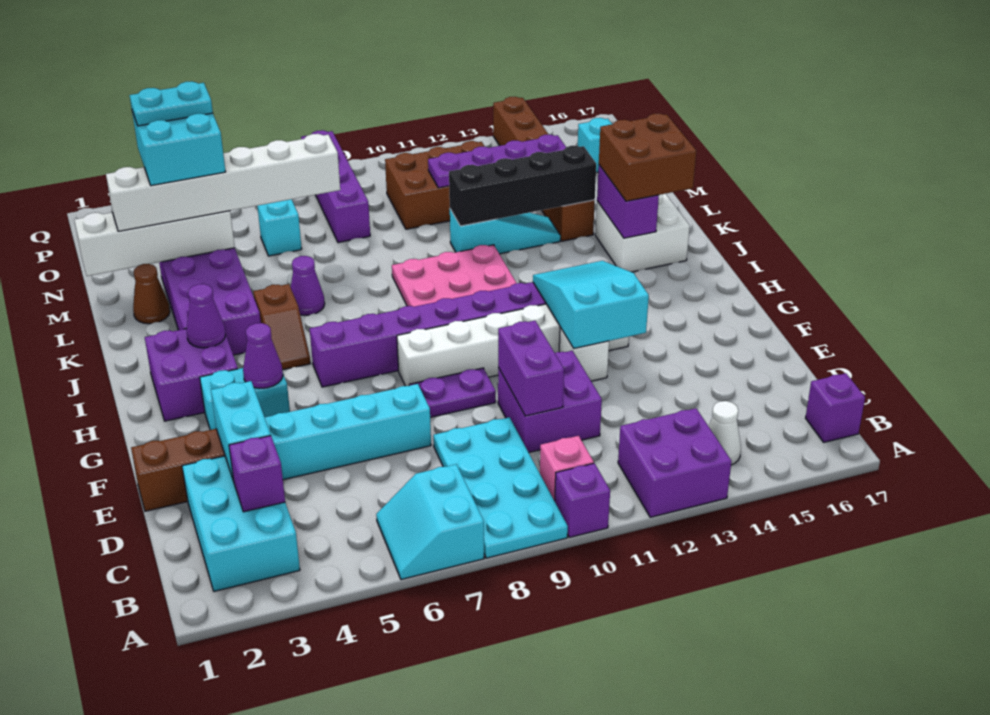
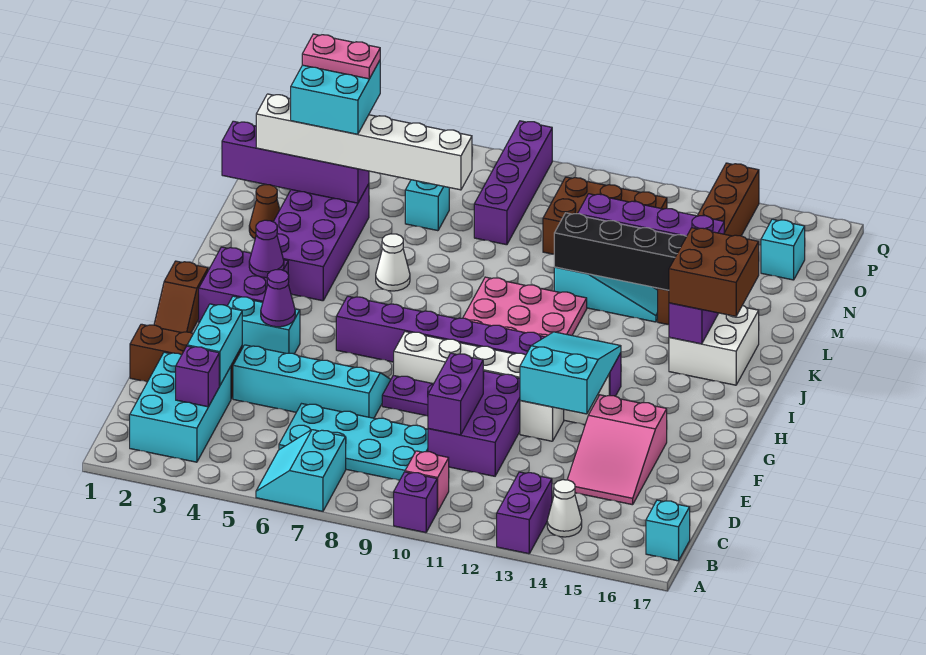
cyan plate A8:D9 level 1 -> cyan plate C6:D9 level 1
purple brick A12:B13 level 1 -> purple brick A13:B13 level 1
purple brick B17 level 1 -> cyan brick B17 level 1
purple brick D10:E11 level 1 -> purple brick D10:F11 level 1
none -> pink slope D14:F15 level 1 top F
brown slope I5:J5 level 1 top J -> brown slope G1:H1 level 1 top H
purple cone K6 level 1 -> white cone K6 level 1
white brick M1:M4 level 2 -> purple brick M1:M4 level 2
cyan plate N3:N4 level 5 -> pink plate N3:N4 level 5

